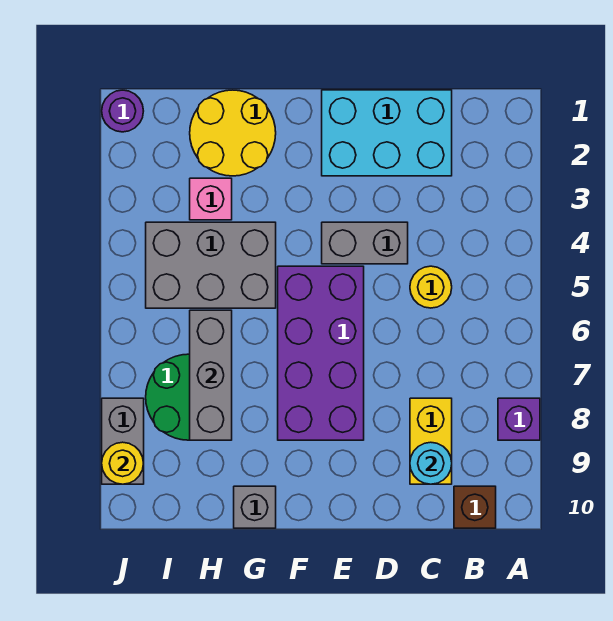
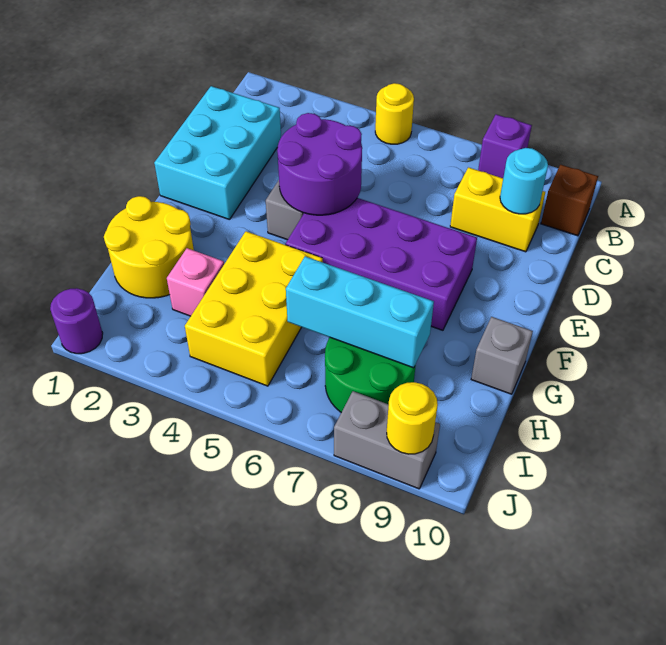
yellow round brick C5 level 1 -> yellow round brick A5 level 1
none -> purple round brick D4:E5 level 2
grey brick G4:I5 level 1 -> yellow brick G4:I5 level 1
grey brick H6:H8 level 2 -> cyan brick H6:H8 level 2

